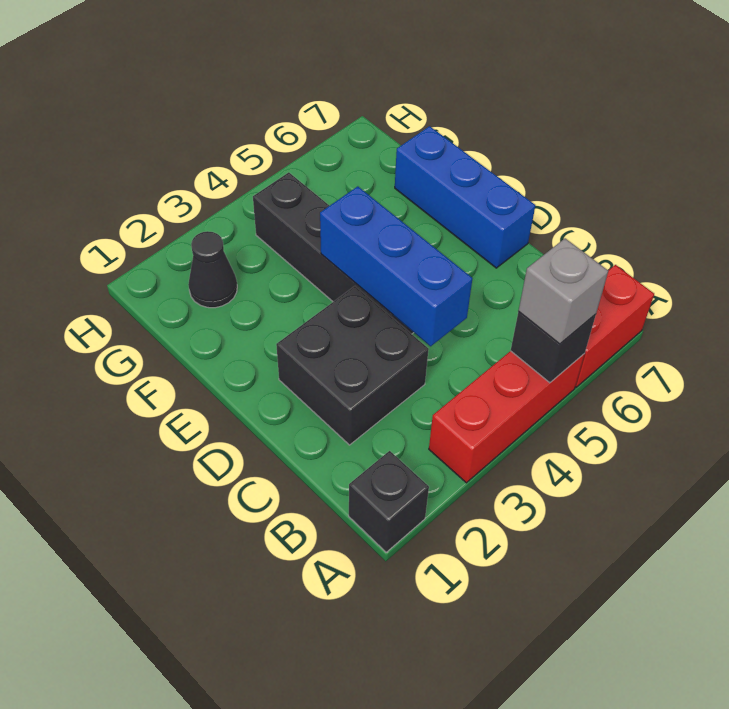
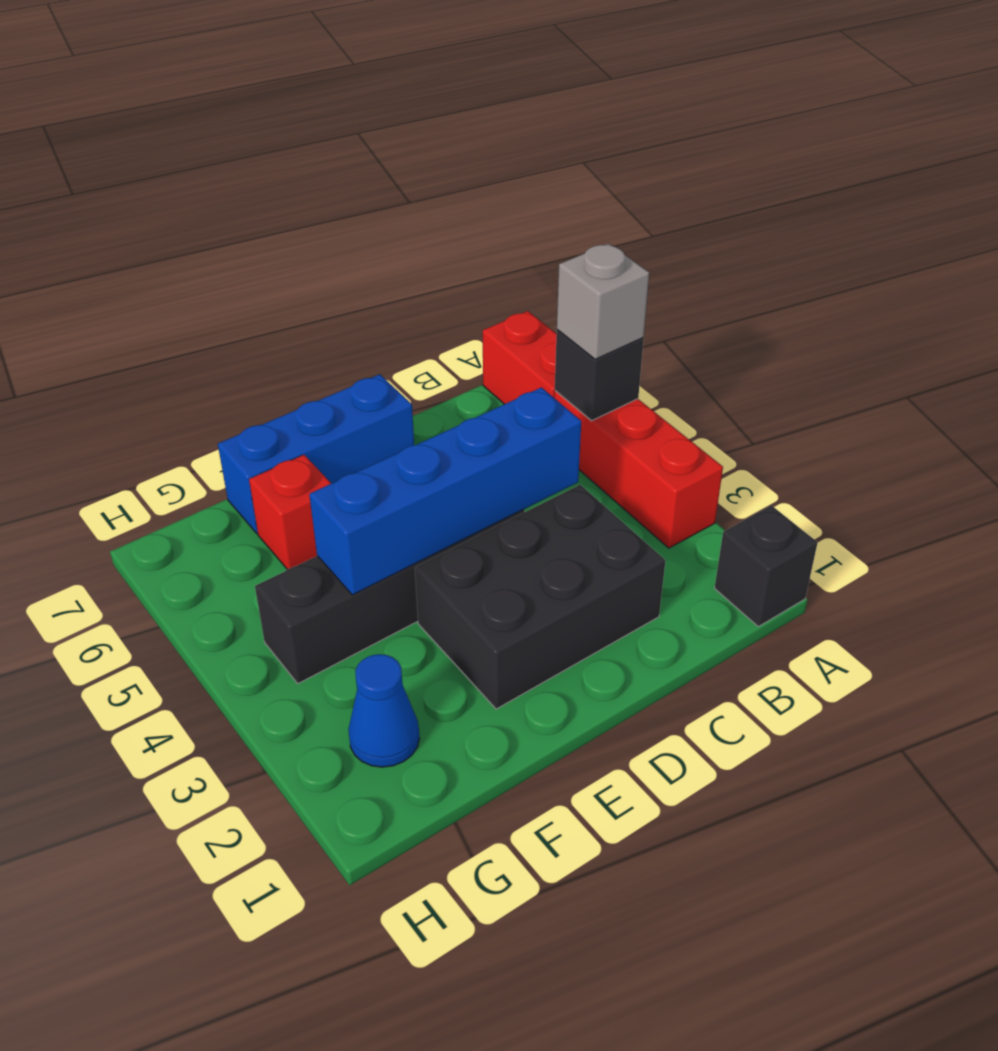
black brick C2:D3 level 1 -> black brick C2:E3 level 1
blue brick C4:E4 level 2 -> blue brick C4:F4 level 2
none -> red brick F6 level 1
black cone G2 level 1 -> blue cone G2 level 1

